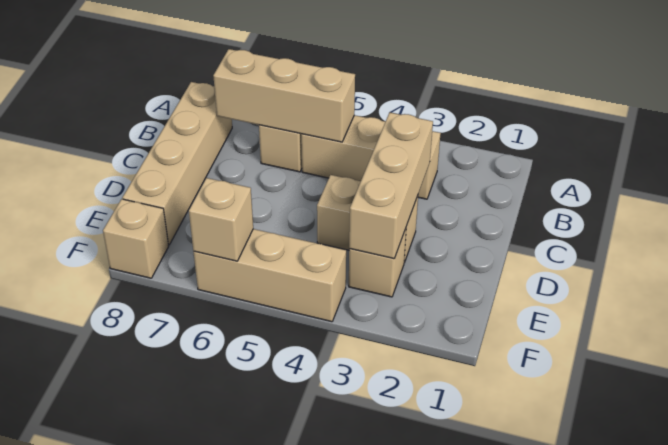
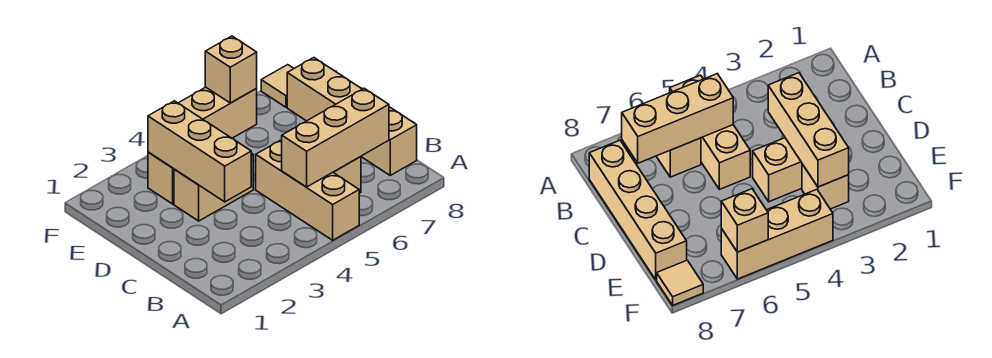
tan brick B3:B5 level 1 -> tan brick A5:C5 level 1
tan brick F8 level 1 -> tan tile F8 level 1

